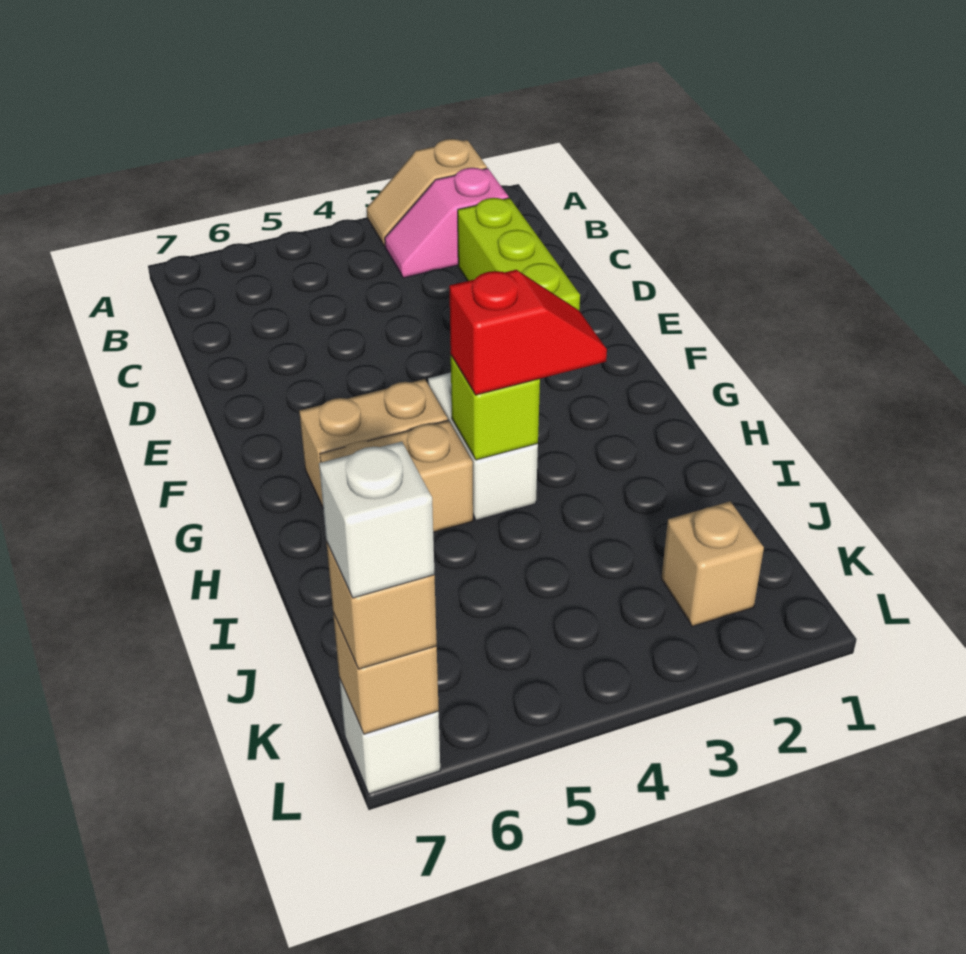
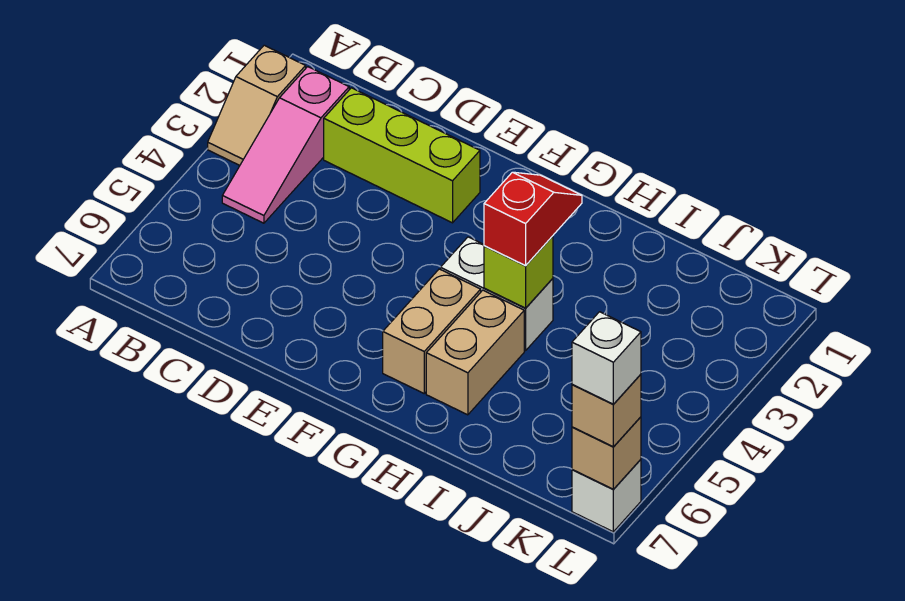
pink slope B2:B3 level 1 top 2 -> pink slope B2:B4 level 1 top 2
tan brick K2 level 1 -> none

